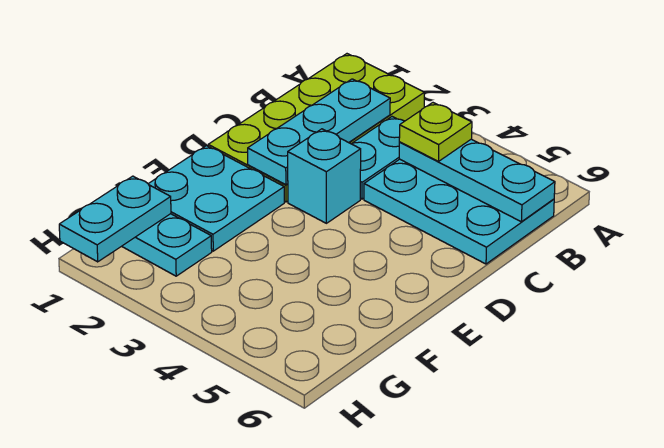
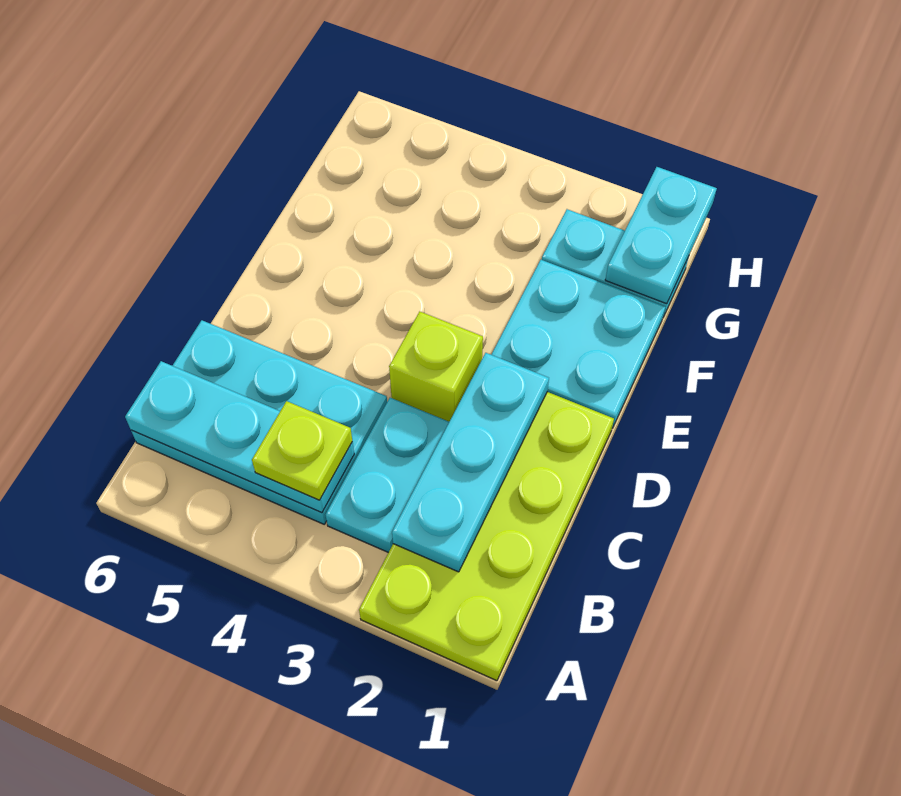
cyan brick D3 level 1 -> lime brick D3 level 1

